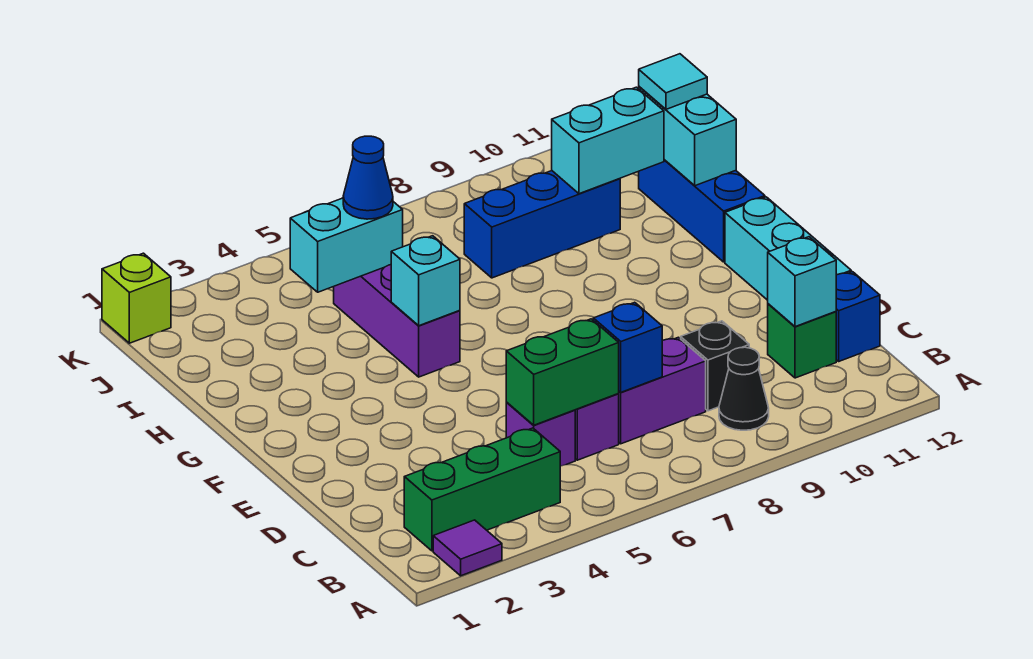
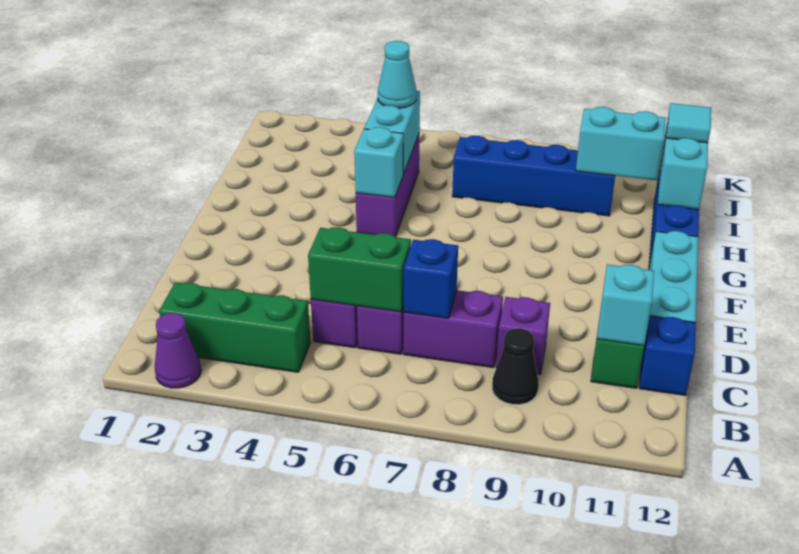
purple tile A2 level 1 -> purple cone A2 level 1
black brick C9 level 1 -> purple brick C9 level 1
cyan brick I4:I5 level 2 -> cyan brick H5:I5 level 2
blue cone I5 level 3 -> cyan cone I5 level 3
blue brick I8:I10 level 1 -> blue brick I7:I10 level 1
lime brick K1 level 1 -> none

